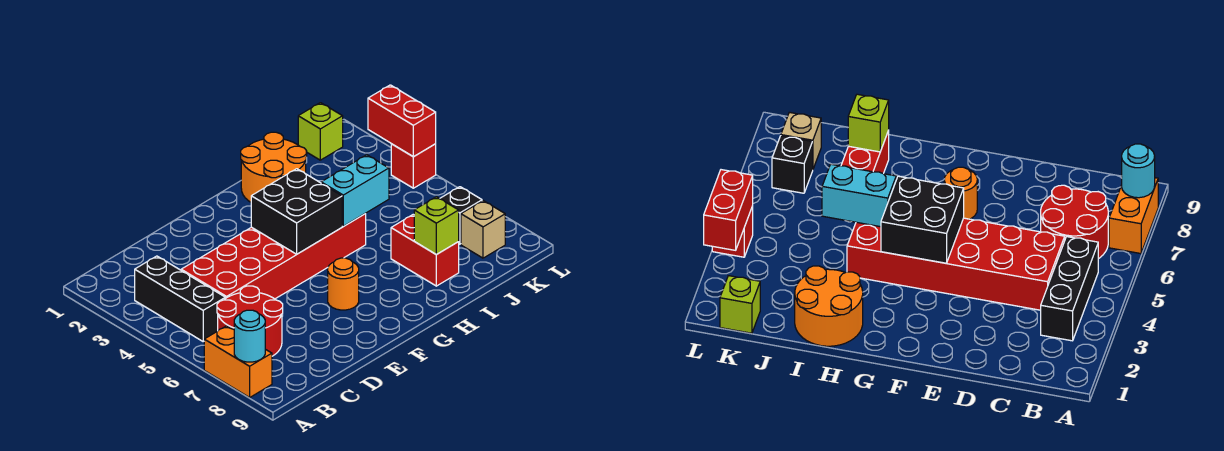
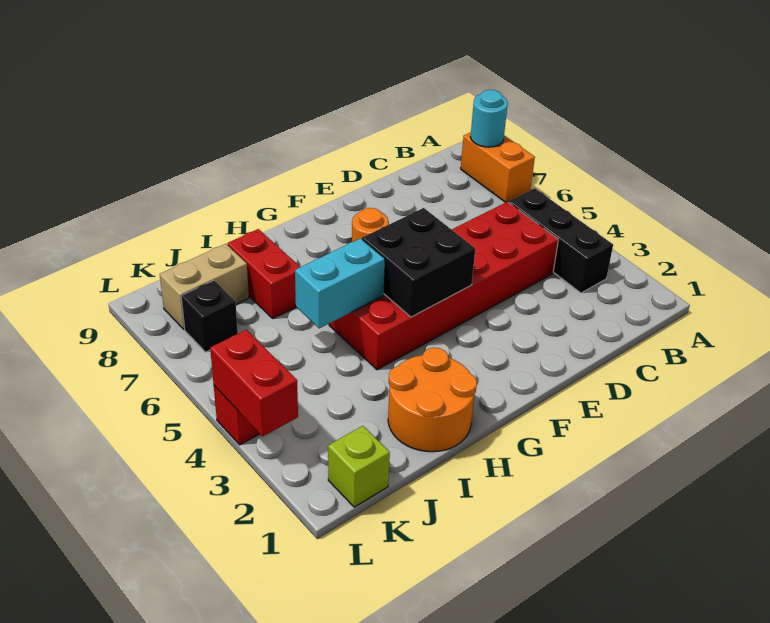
red round brick B6:C7 level 1 -> none
lime brick I8 level 2 -> none
tan brick K8 level 1 -> tan brick J8:K8 level 1

